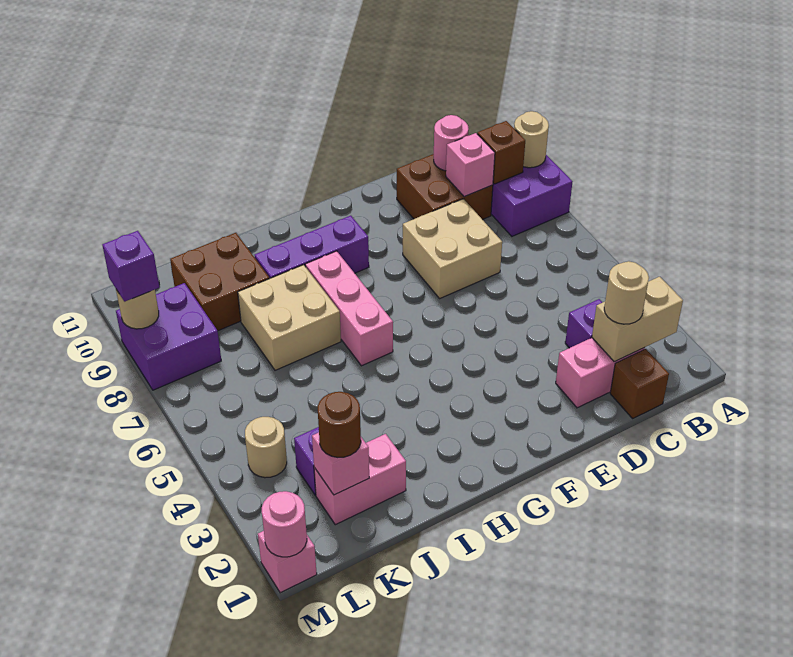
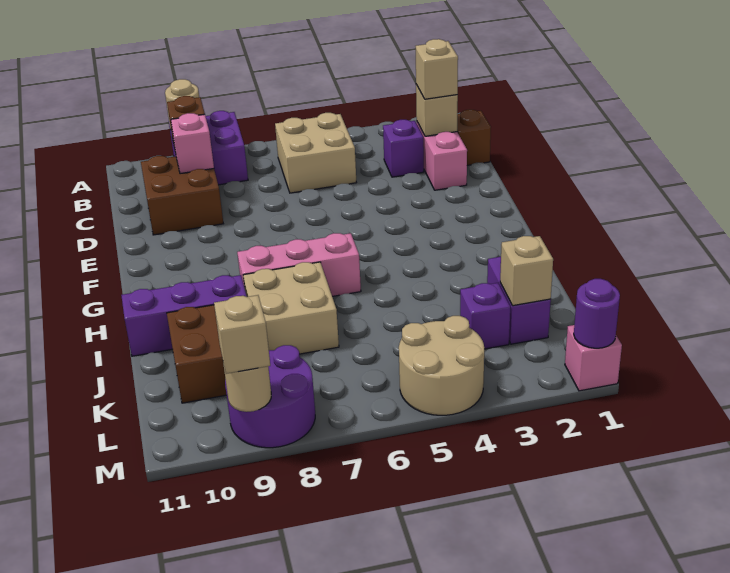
tan brick B2:C2 level 2 -> tan brick C2 level 2
tan round brick C2 level 3 -> tan brick C2 level 3
pink round brick C10 level 2 -> none
tan brick D7:E8 level 1 -> tan brick B5:C6 level 1
purple brick G9:I9 level 1 -> purple brick I9:I11 level 1
pink brick J2:K2 level 1 -> purple brick J2:K2 level 1
pink brick K2 level 2 -> tan brick K2 level 2
brown round brick K2 level 3 -> none
tan round brick L4 level 1 -> tan round brick L4:M5 level 1
purple brick L8:M9 level 1 -> purple round brick L8:M9 level 1
pink round brick M1 level 2 -> purple round brick M1 level 2
purple brick M9 level 3 -> tan brick M9 level 3

